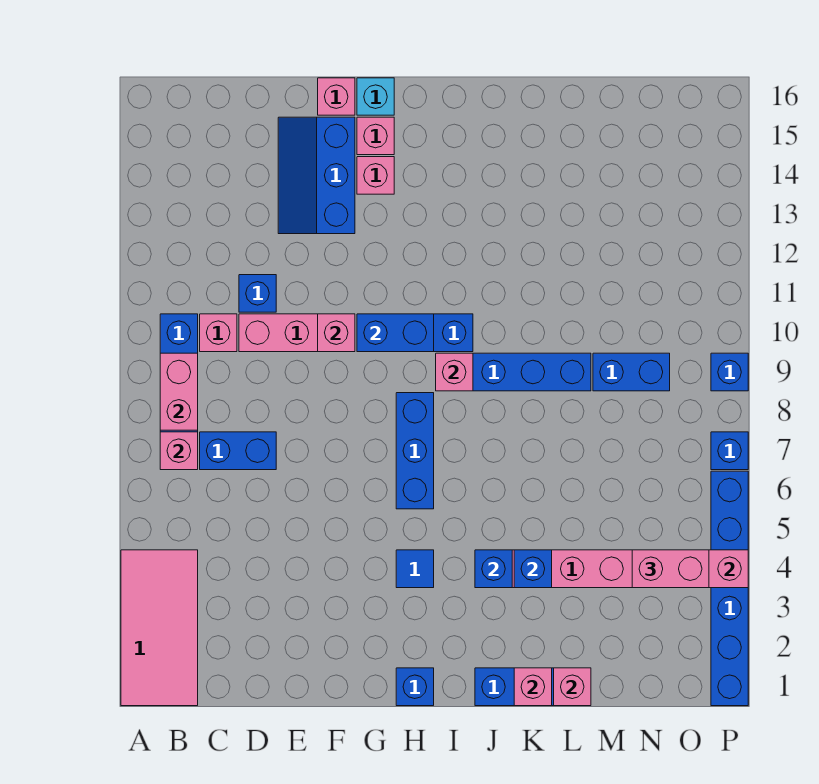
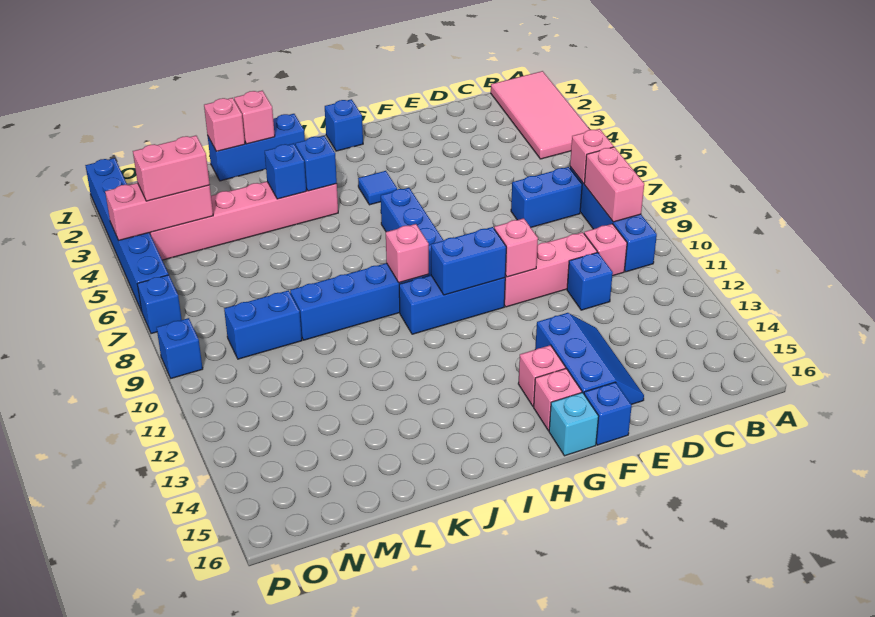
pink brick F16 level 1 -> blue brick F16 level 1

